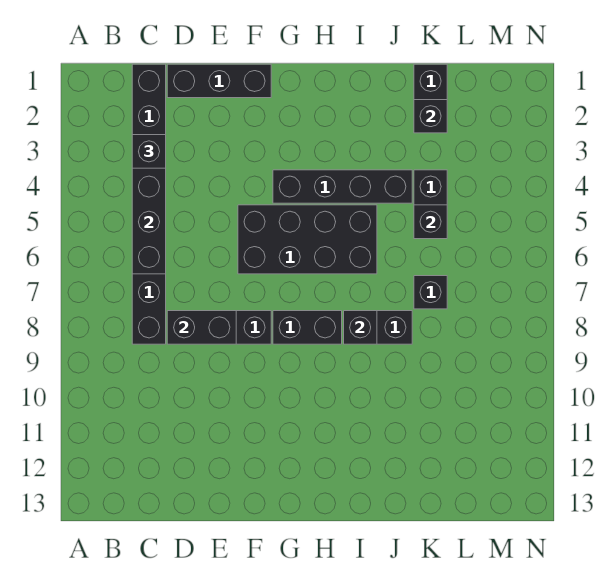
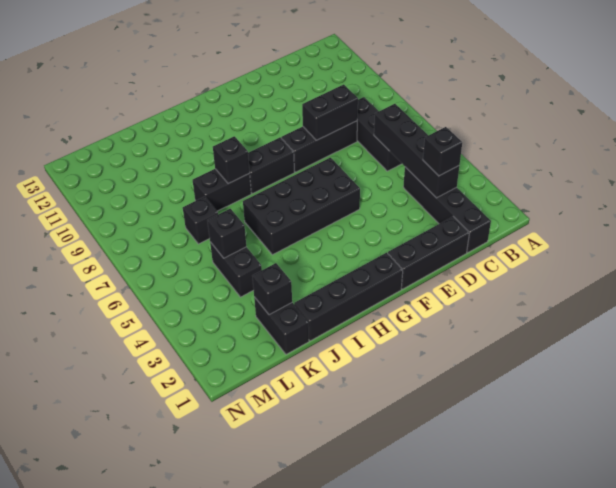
black brick G4:J4 level 1 -> black brick G1:J1 level 1

